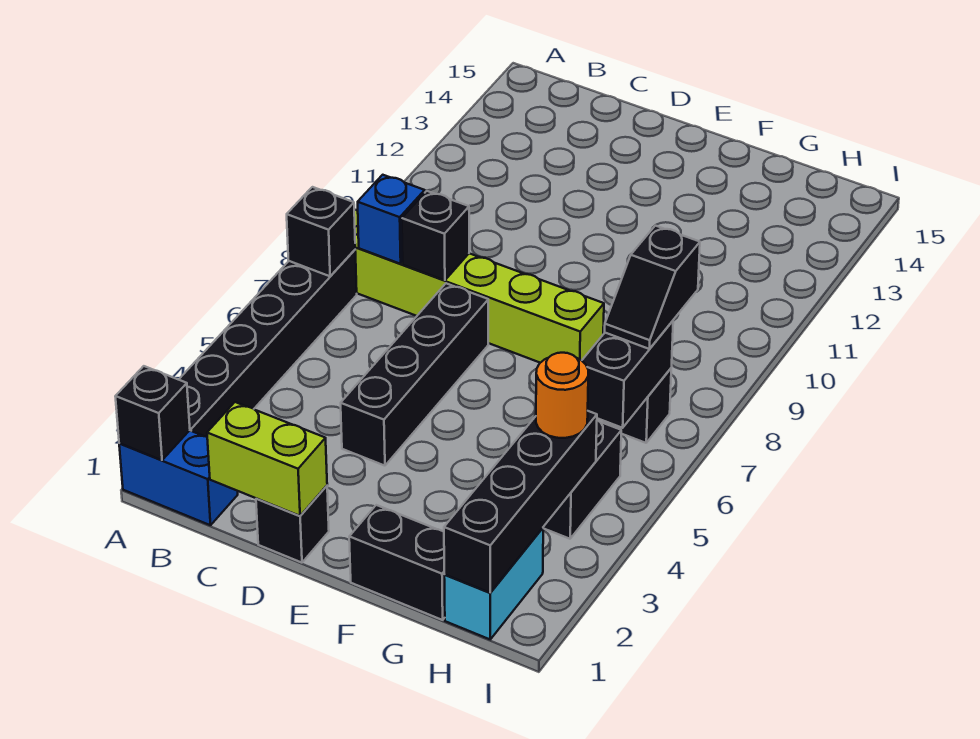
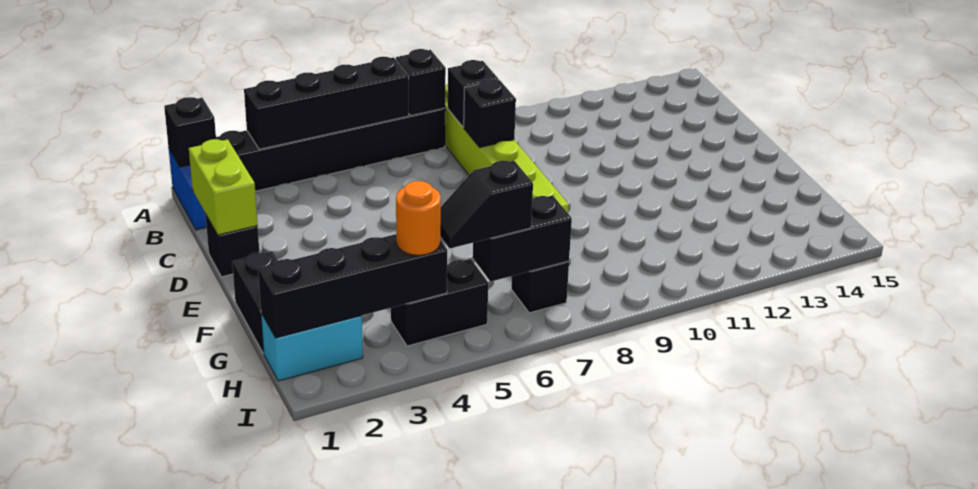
blue brick B8 level 2 -> black brick B8 level 2
black brick D4:D7 level 1 -> black brick A3:A6 level 2
black slope H7:H8 level 3 top 8 -> black slope H5:H6 level 3 top 6

